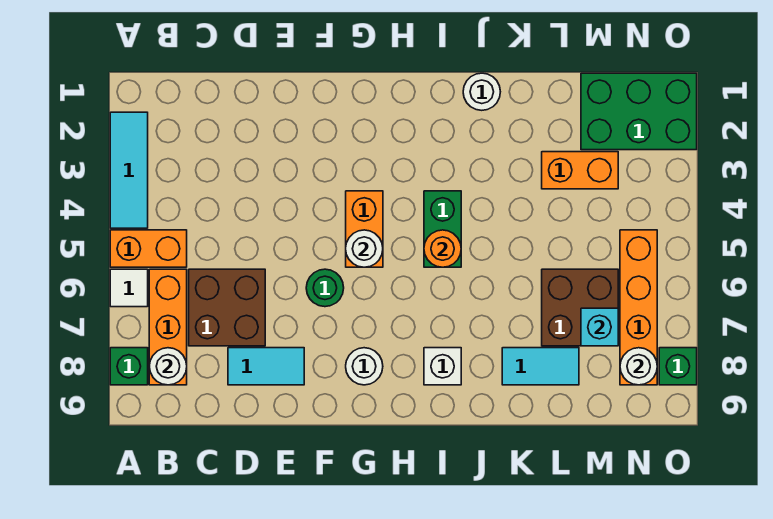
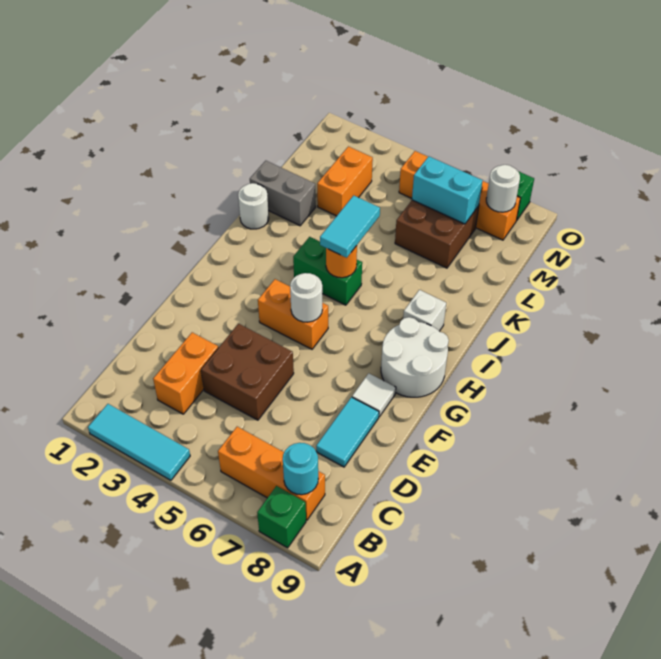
orange brick A5:B5 level 1 -> orange brick C3:D3 level 1
white tile A6 level 1 -> white tile F8 level 1
white round brick B8 level 2 -> cyan round brick B8 level 2
brown brick C6:D7 level 1 -> brown brick D4:E5 level 1
green round brick F6 level 1 -> none
white round brick G8 level 1 -> white round brick G8:H9 level 1
none -> grey brick K1:K2 level 1
cyan tile K8:L8 level 1 -> cyan tile I5:J5 level 3
green brick M1:O2 level 1 -> none
cyan brick M7 level 2 -> cyan brick M6:M7 level 2

